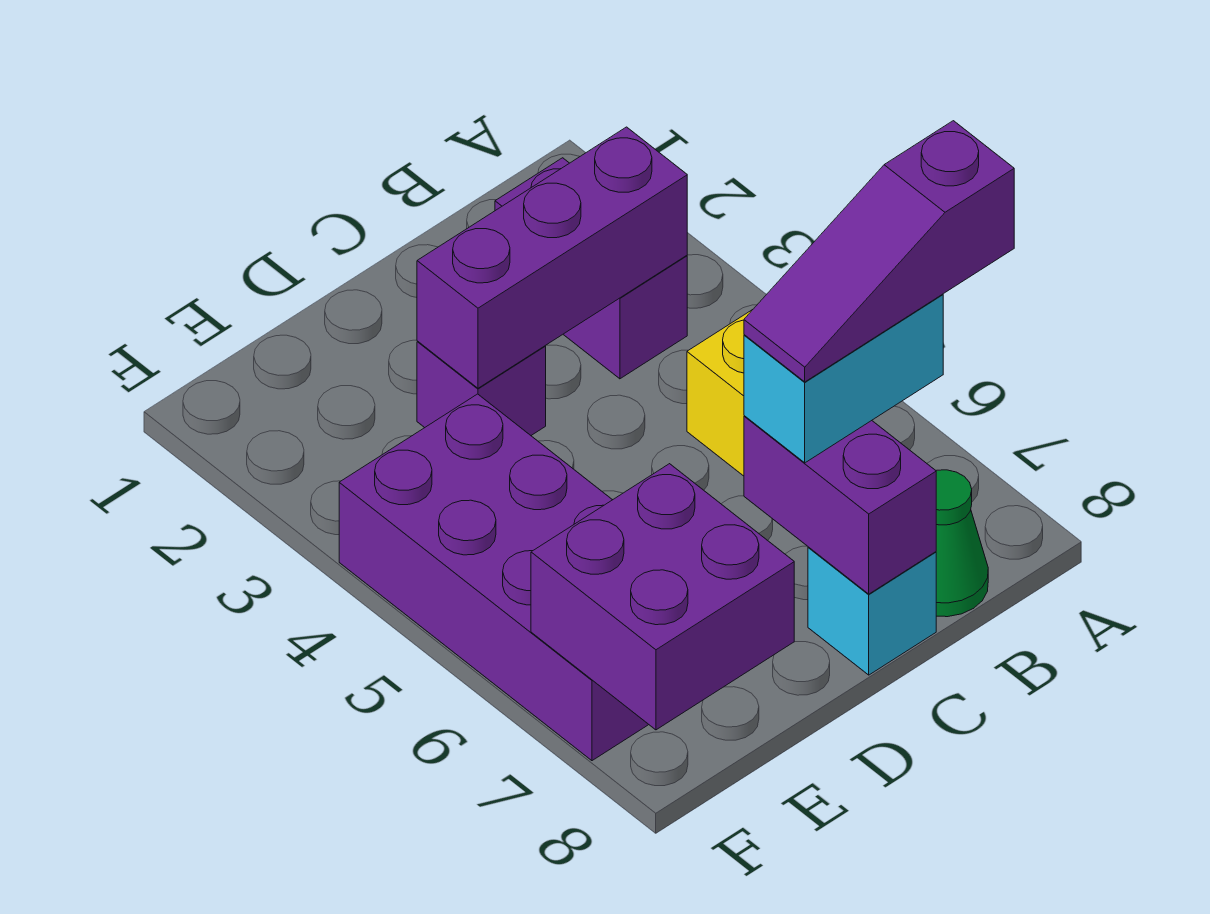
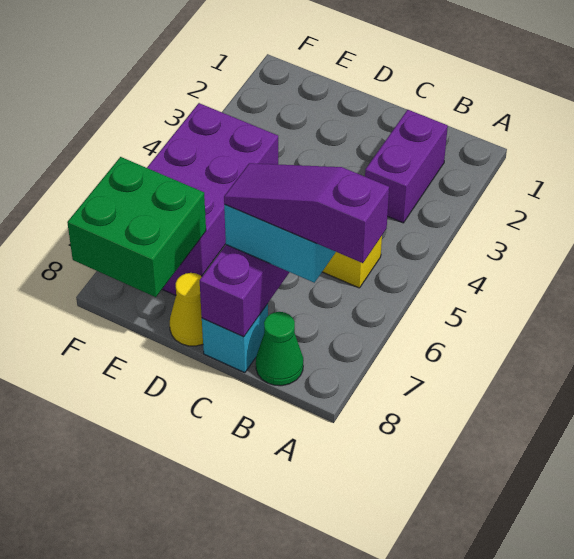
purple brick B3:D3 level 2 -> none
purple brick D3 level 1 -> none
none -> yellow cone D8 level 1
purple brick E7:F8 level 2 -> green brick E7:F8 level 2

